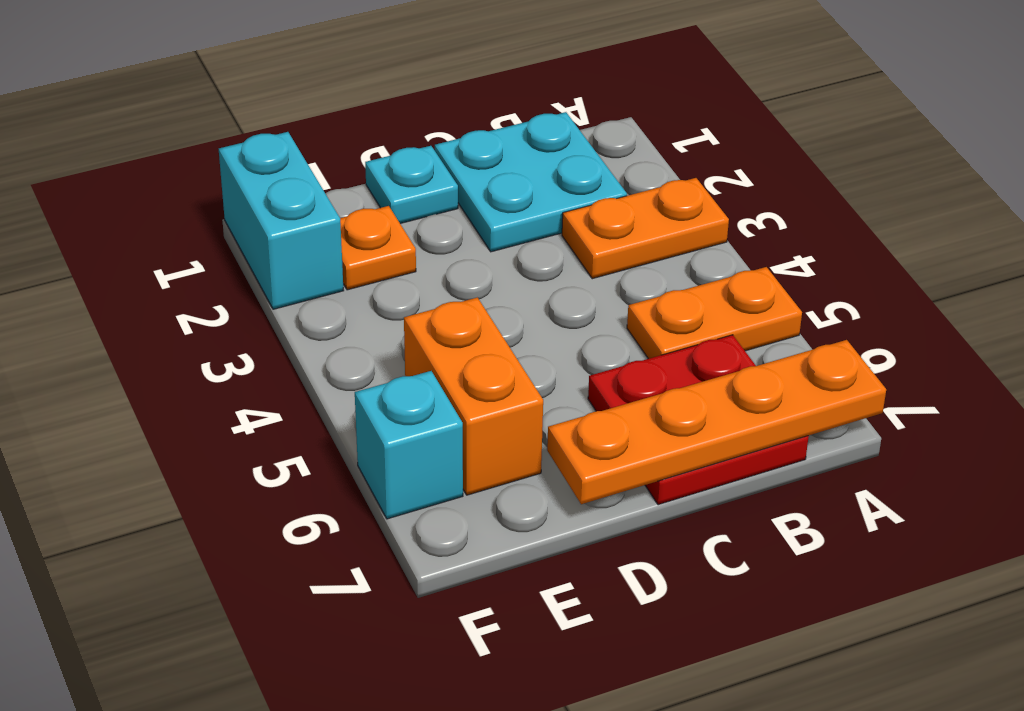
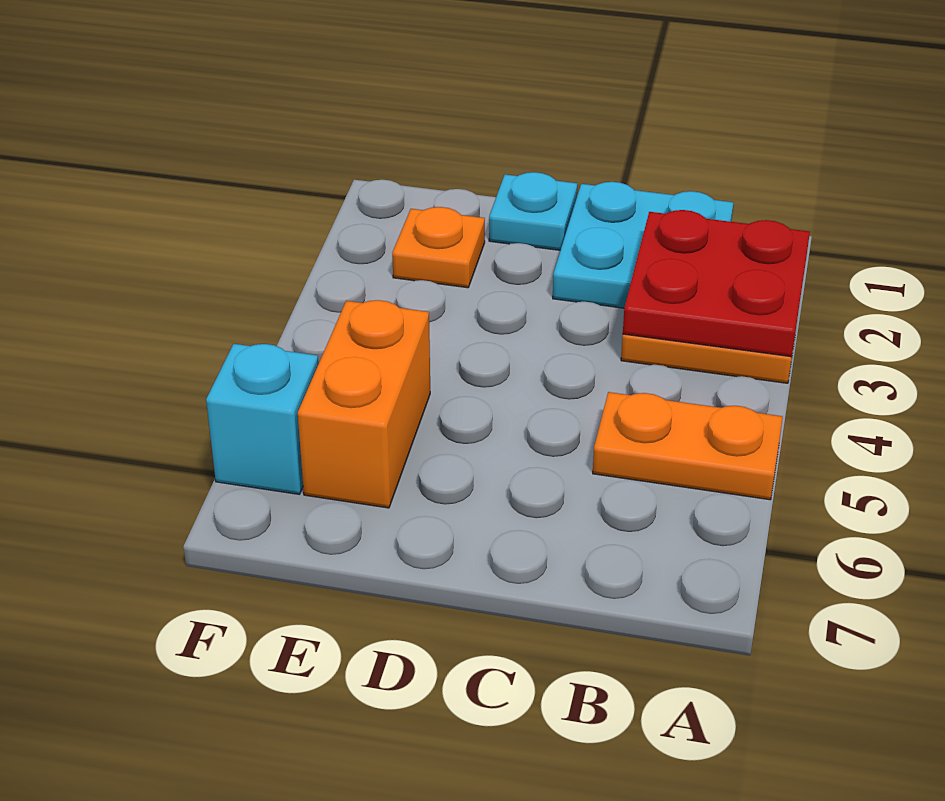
orange plate A7:D7 level 2 -> none
red plate B6:C7 level 1 -> red plate A2:B3 level 2
cyan brick F1:F2 level 1 -> none

